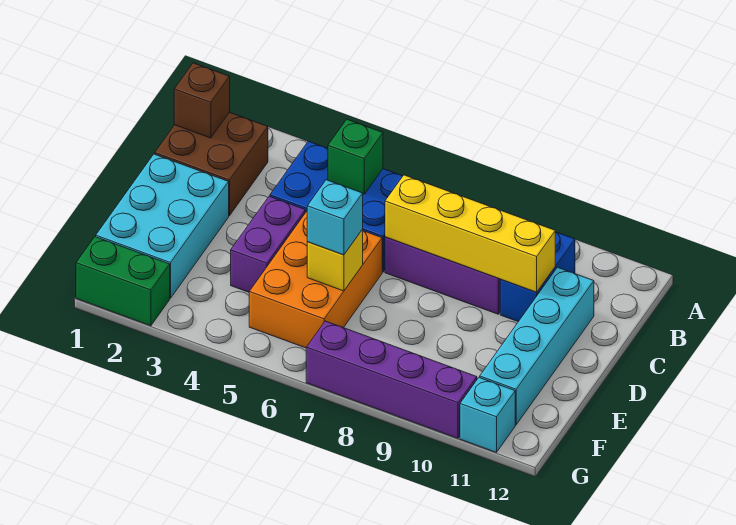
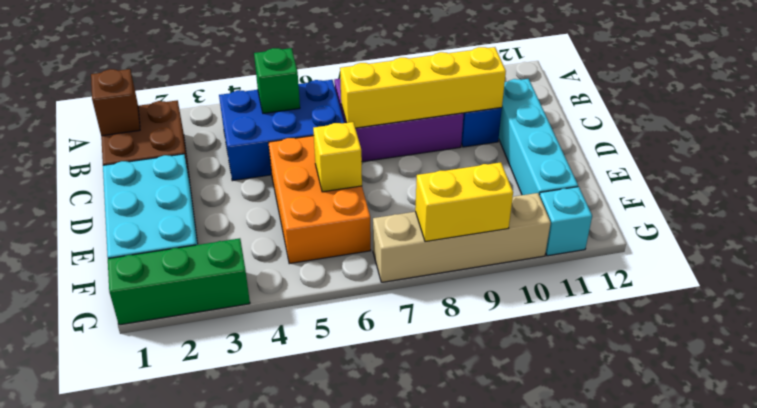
purple brick D4:E4 level 1 -> none
cyan brick E6 level 3 -> none
green brick G1:G2 level 1 -> green brick G1:G3 level 1
purple brick G7:G10 level 1 -> tan brick G7:G10 level 1
none -> yellow brick G8:G9 level 2

